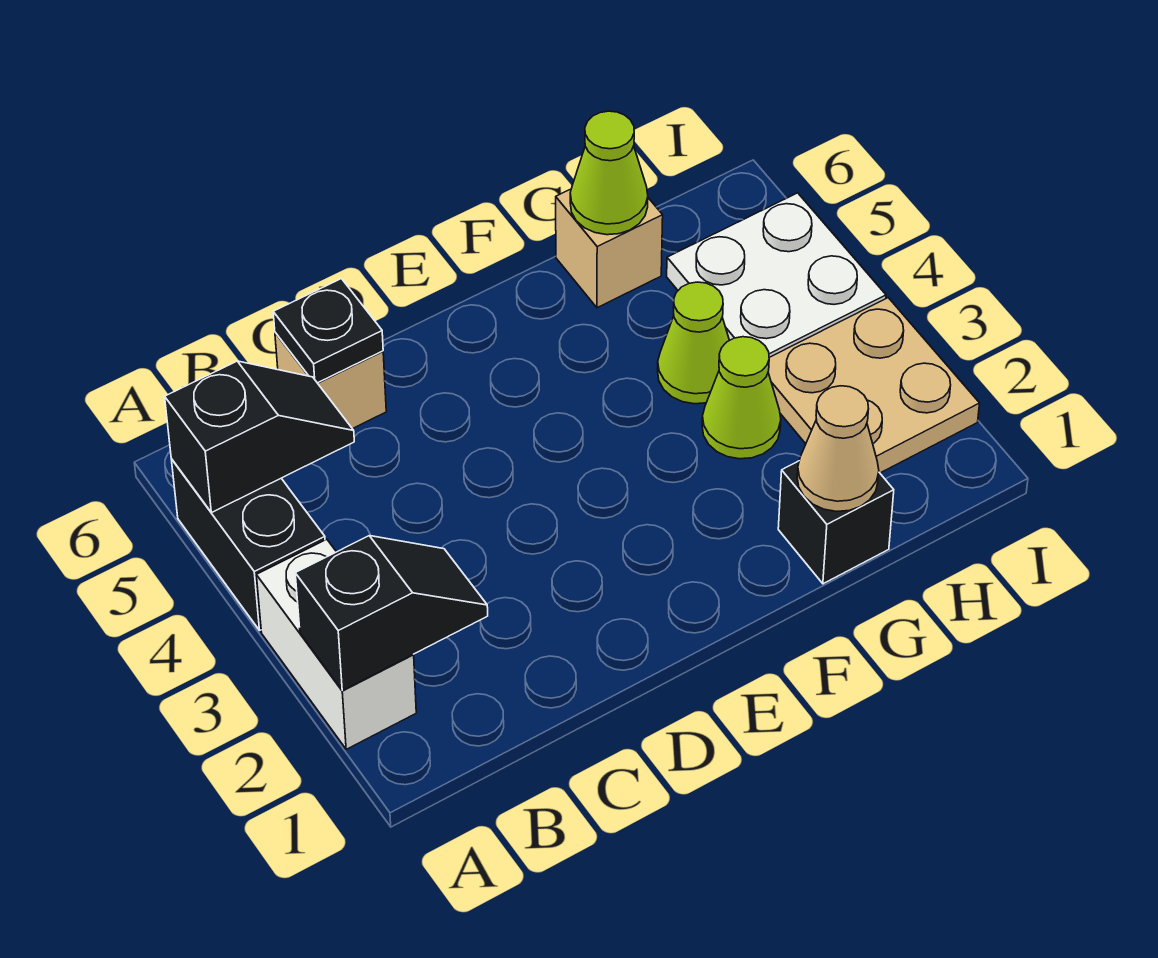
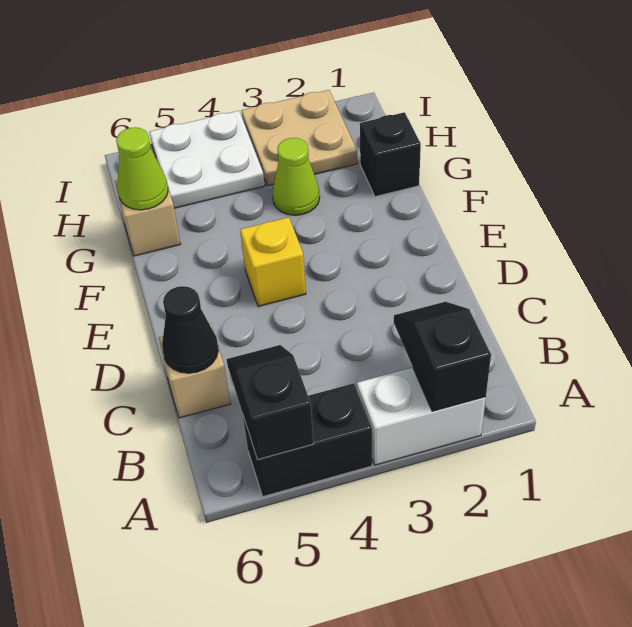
black plate C6 level 2 -> black cone C6 level 2
none -> yellow brick E4 level 1
tan cone G1 level 2 -> none
lime cone G4 level 1 -> none

